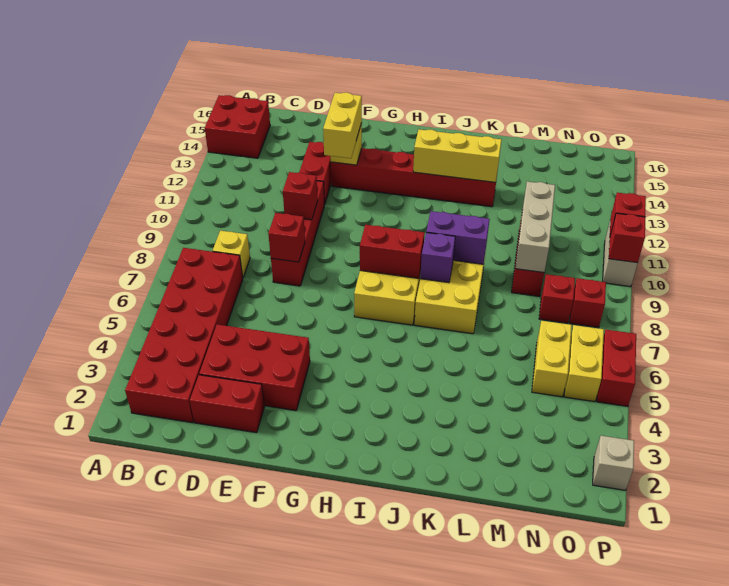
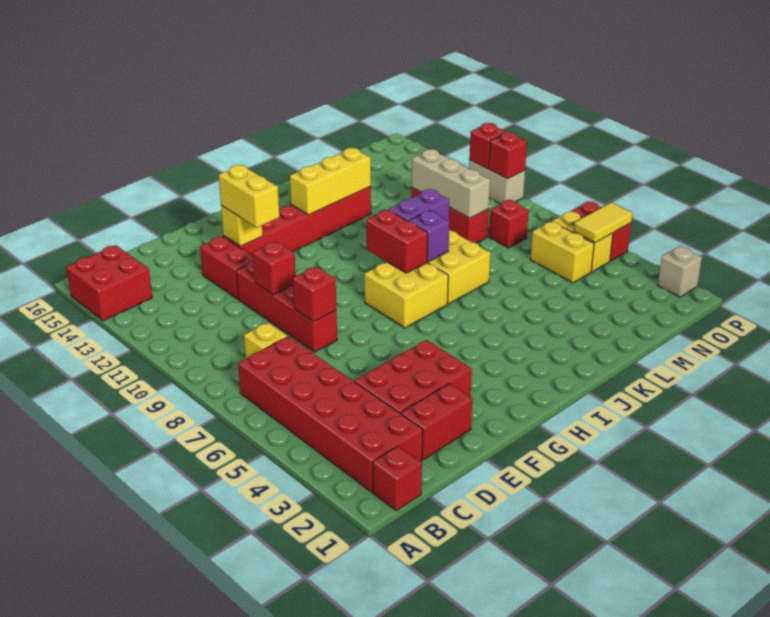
red brick H8:I8 level 2 -> red brick I8:I9 level 2
none -> yellow tile O5:P5 level 2
red brick O8 level 1 -> red brick B1 level 1

